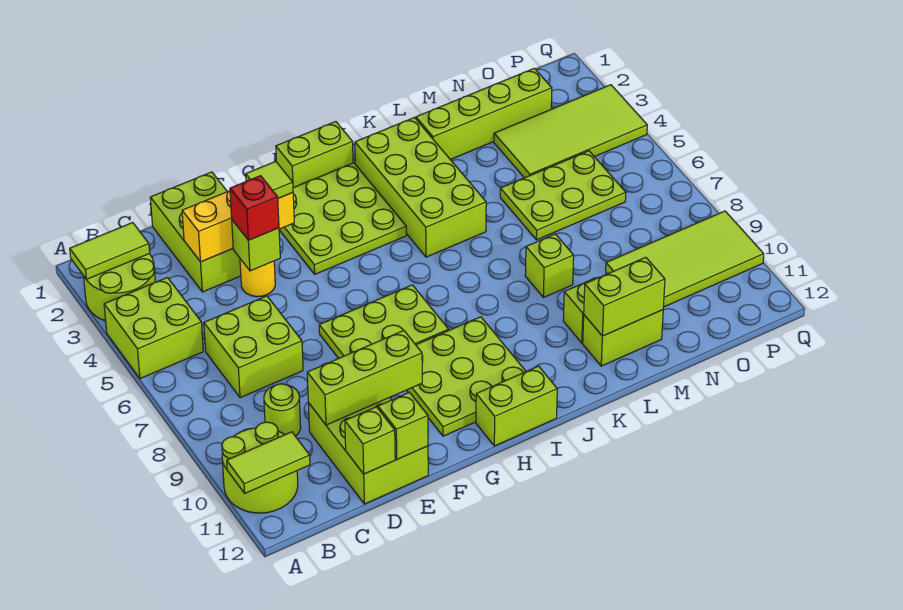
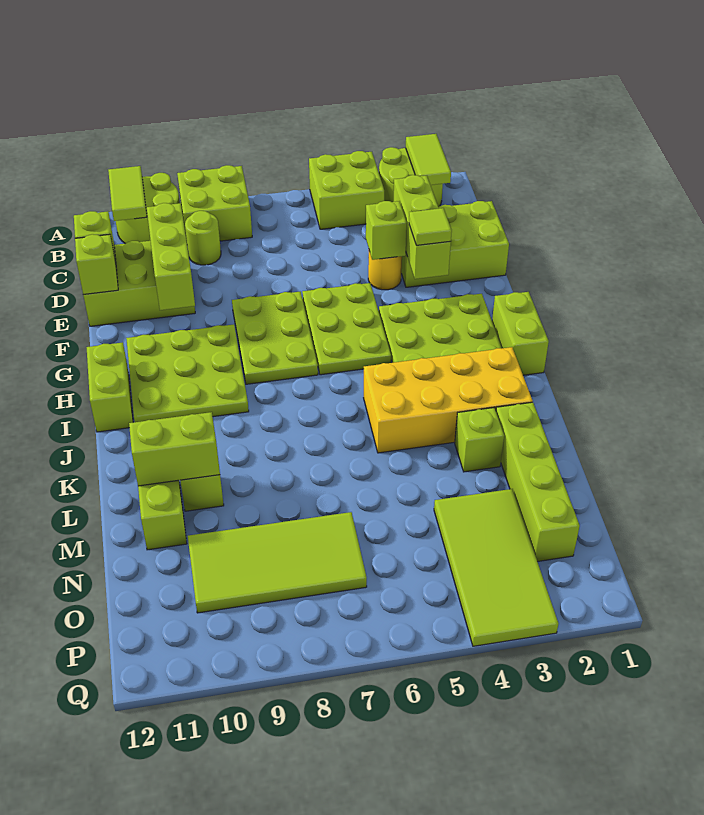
lime brick C6:D7 level 1 -> lime brick A8:B9 level 1
yellow brick D3:F3 level 2 -> lime brick D3:F3 level 2
red brick E4 level 3 -> none
lime brick J2:K5 level 1 -> yellow brick J2:K5 level 1
lime brick L8 level 1 -> lime brick L3 level 1
lime brick L11:M11 level 2 -> lime brick L10:L11 level 2
lime plate M5:O6 level 1 -> lime plate F5:H6 level 1
lime tile N9:Q10 level 1 -> lime tile N7:O10 level 1

